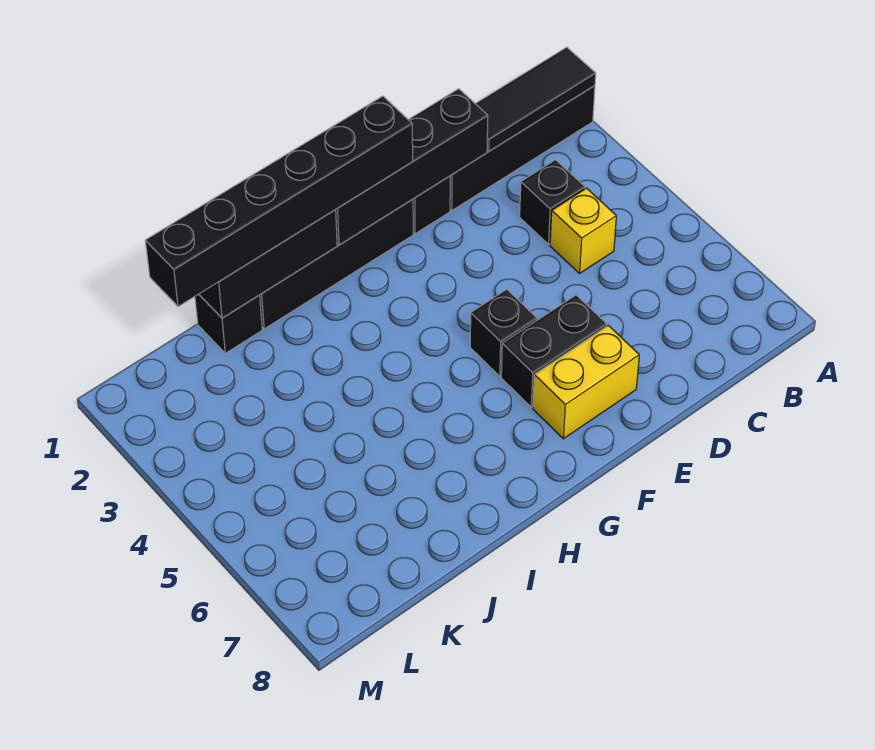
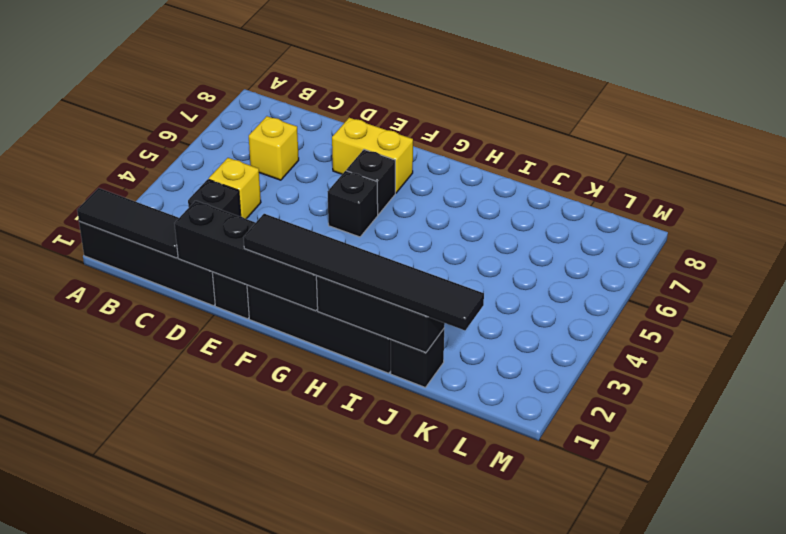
none -> yellow brick C6 level 1
black brick E6:F6 level 1 -> black brick F6 level 1
black brick F1:K1 level 3 -> black tile F1:K1 level 3

